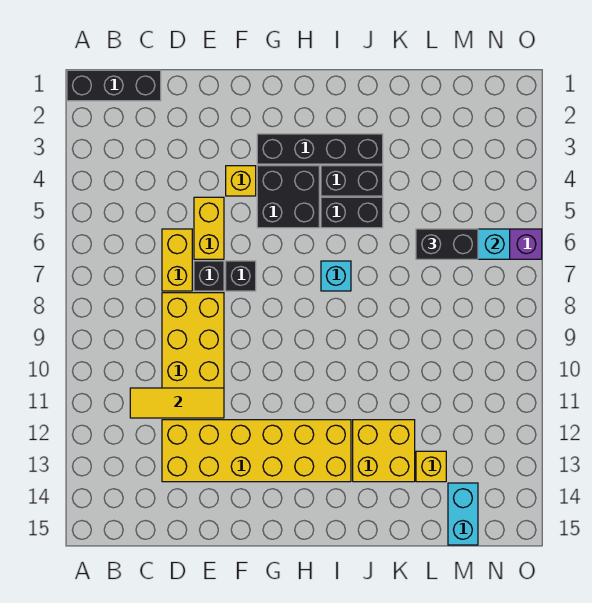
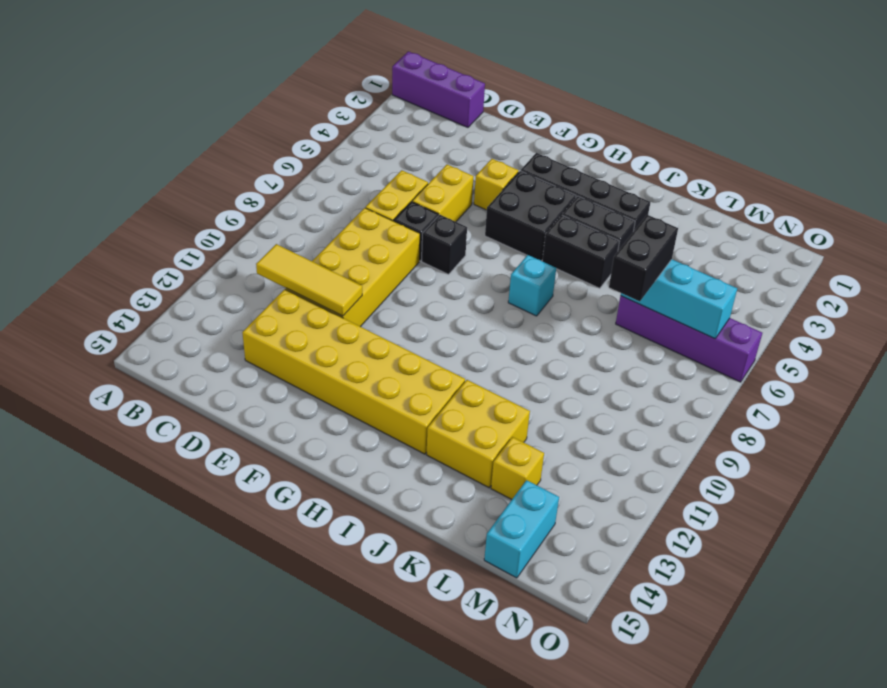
black brick A1:C1 level 1 -> purple brick A1:C1 level 1
black brick L6:M6 level 3 -> black brick L6:L7 level 3

